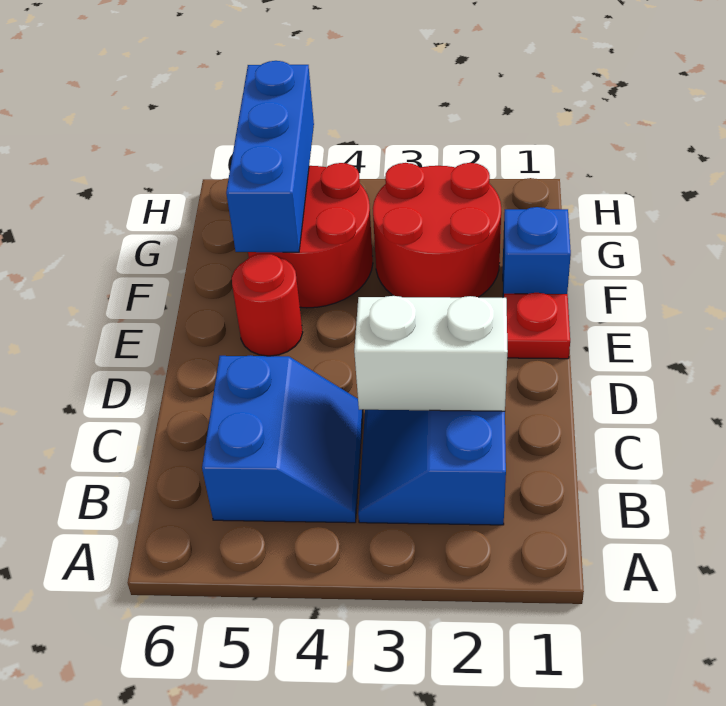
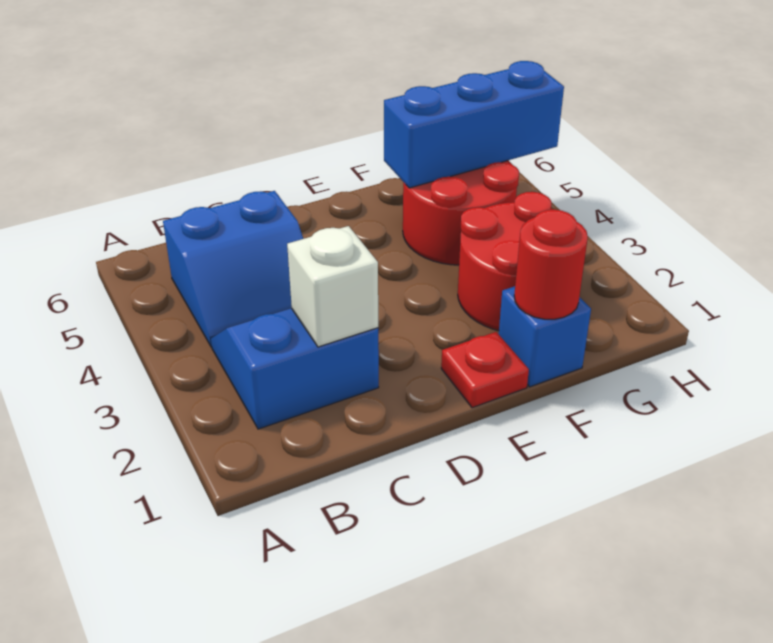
white brick C2:C3 level 2 -> white brick C2 level 2
red round brick E5 level 1 -> red round brick F1 level 2

